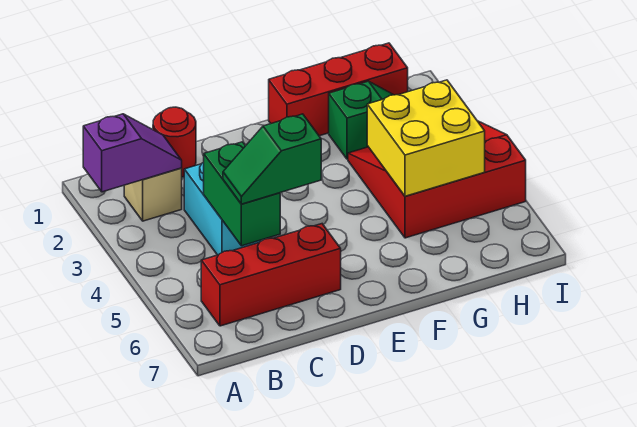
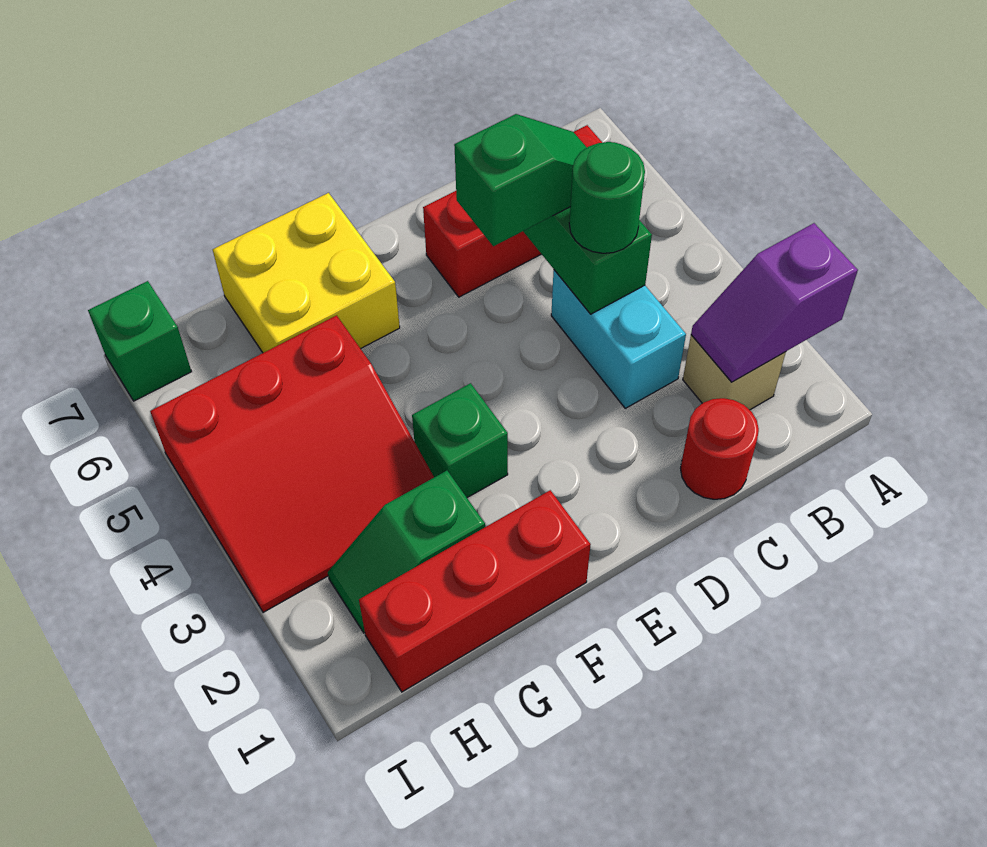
none -> green round brick C4 level 3
none -> green brick F3 level 1
yellow brick G4:H5 level 2 -> yellow brick F6:G7 level 1
none -> green brick I7 level 1

